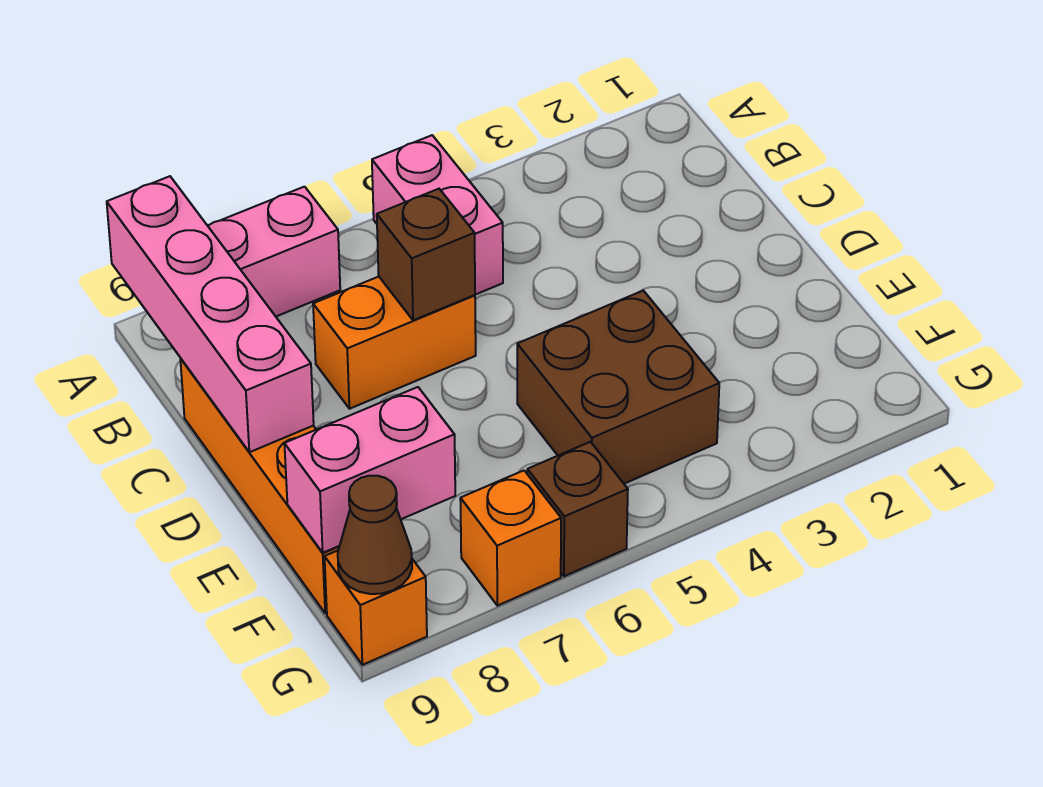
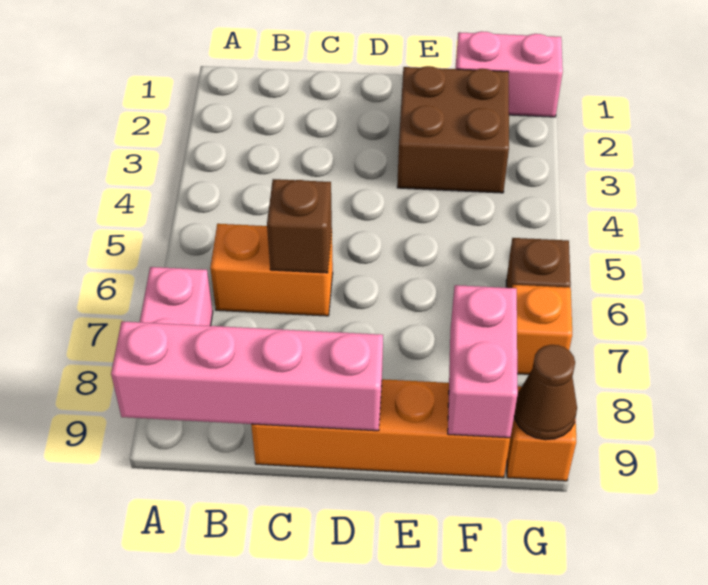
pink brick A5:B5 level 1 -> pink brick F1:G1 level 1
orange brick C6:C7 level 1 -> orange brick B6:C6 level 1
brown brick E4:F5 level 1 -> brown brick E2:F3 level 1

